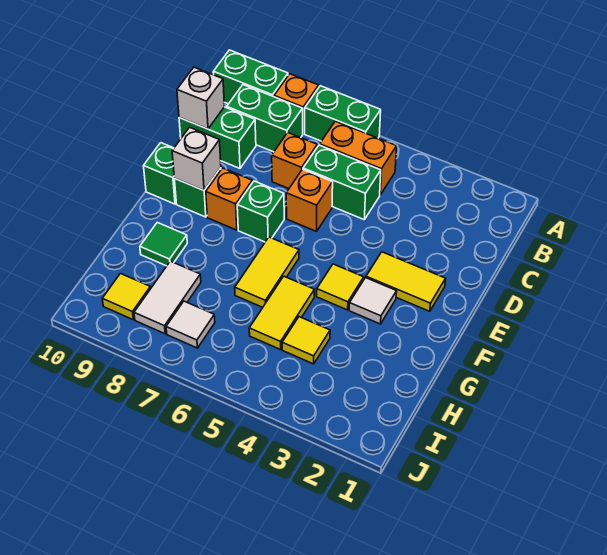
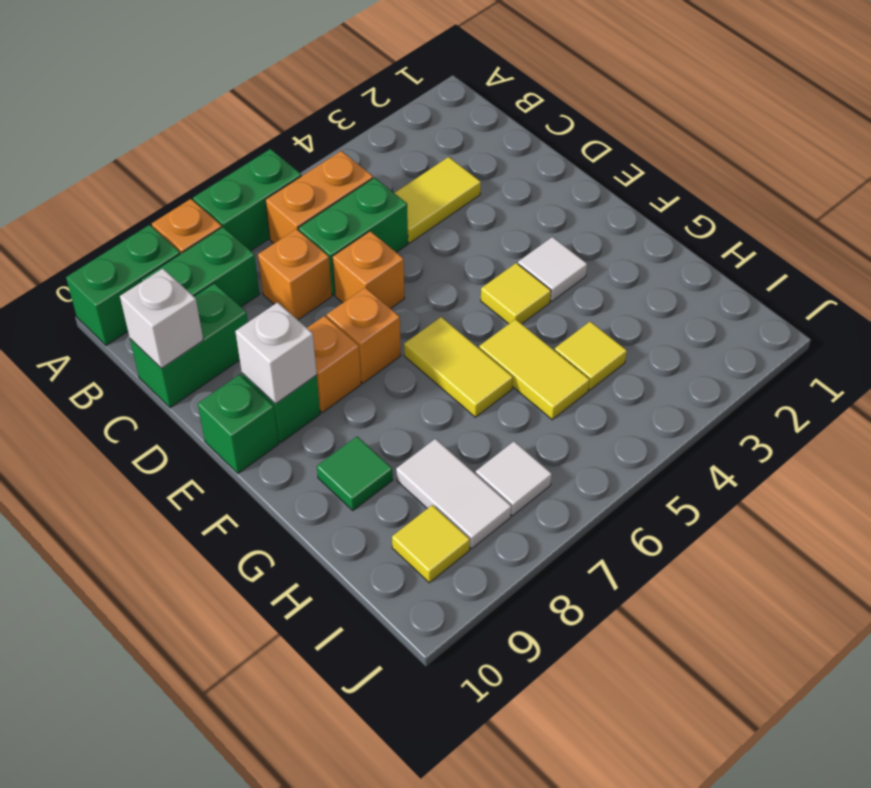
yellow tile E2:E3 level 1 -> yellow tile C3:C4 level 1
green brick E7 level 1 -> orange brick E7 level 1

